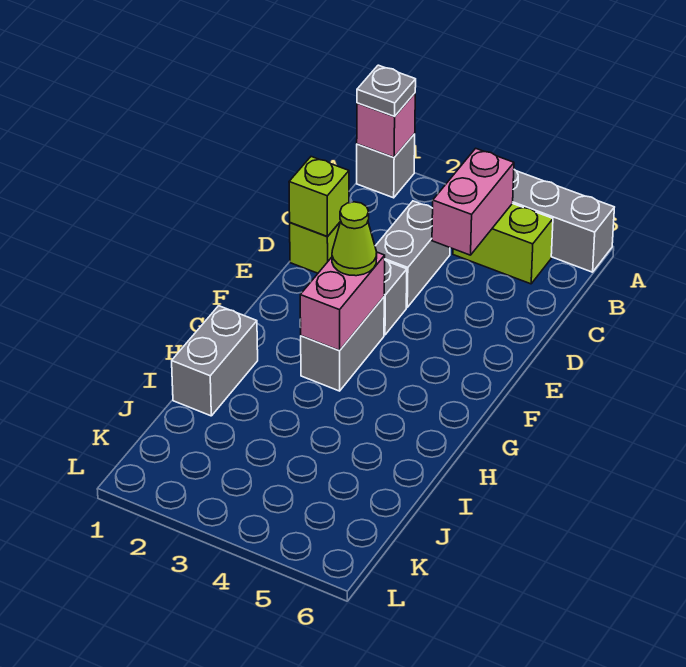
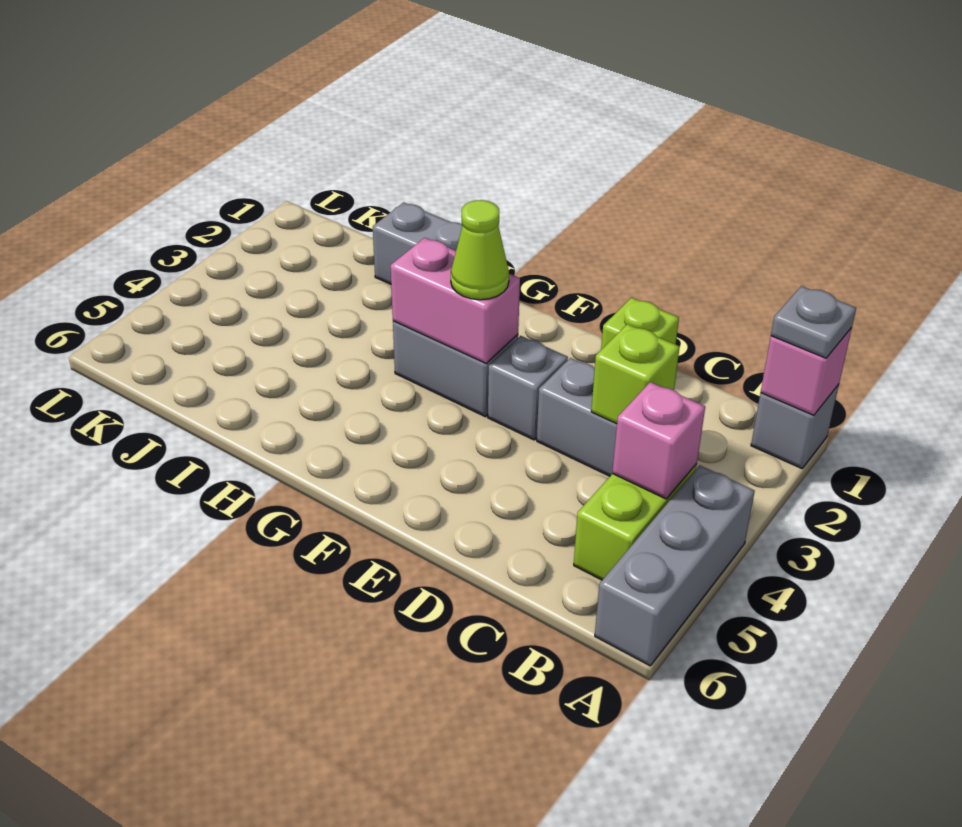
pink brick B4:C4 level 2 -> pink brick B4 level 2
lime brick D1 level 2 -> lime brick C3 level 2

